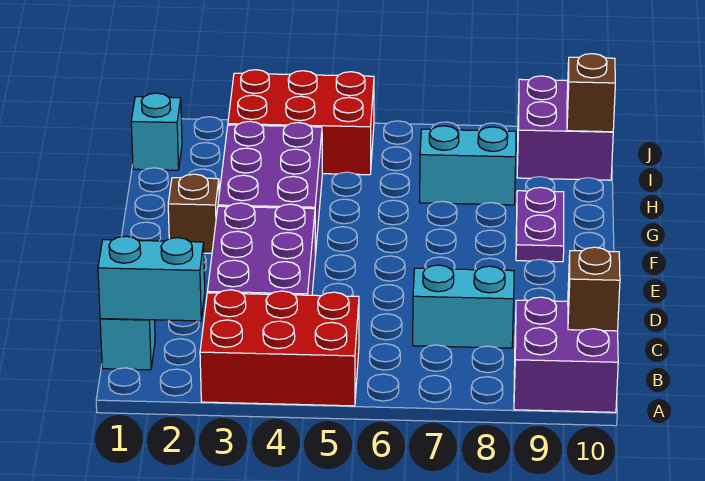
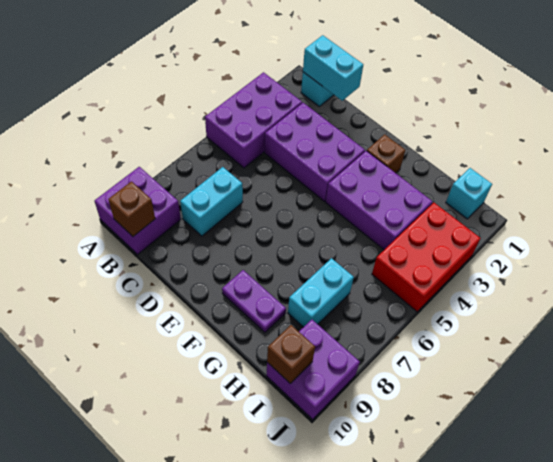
red brick A3:B5 level 1 -> purple brick A3:B5 level 1
cyan brick B1:B2 level 2 -> cyan brick B1:C1 level 2

